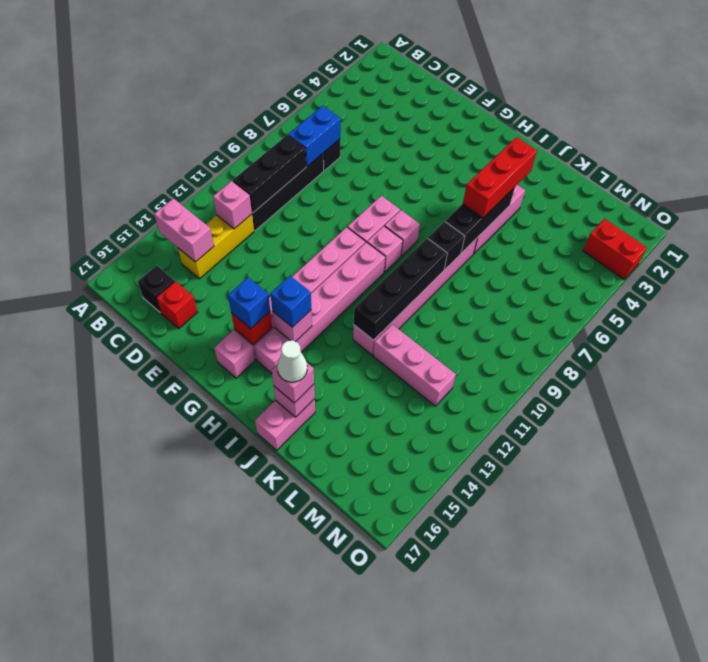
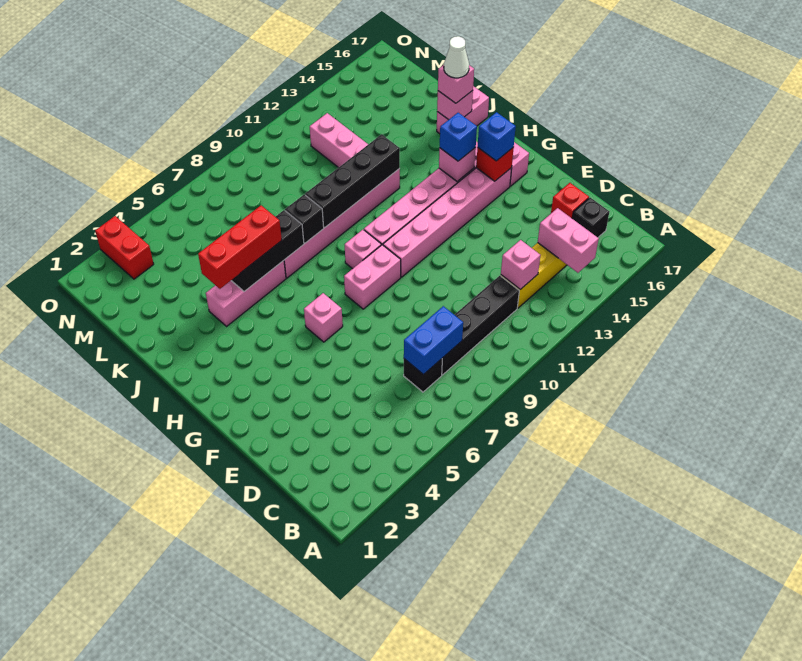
black brick C9:C11 level 2 -> none
pink brick H8 level 1 -> pink brick G6 level 1

